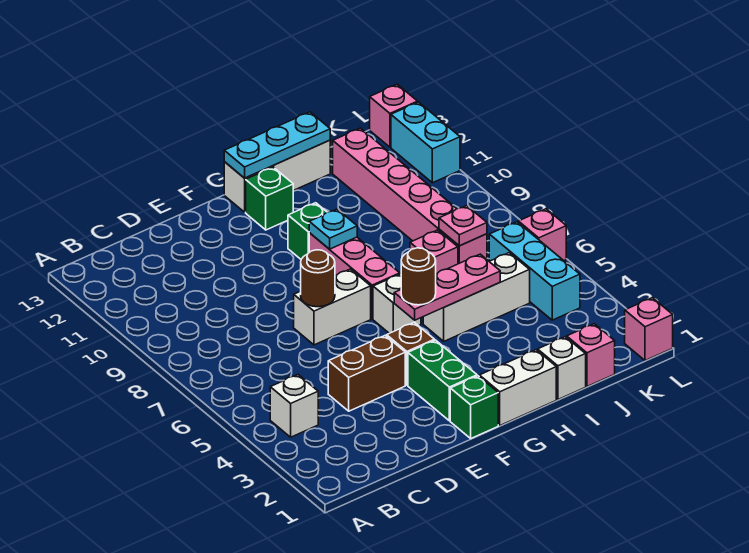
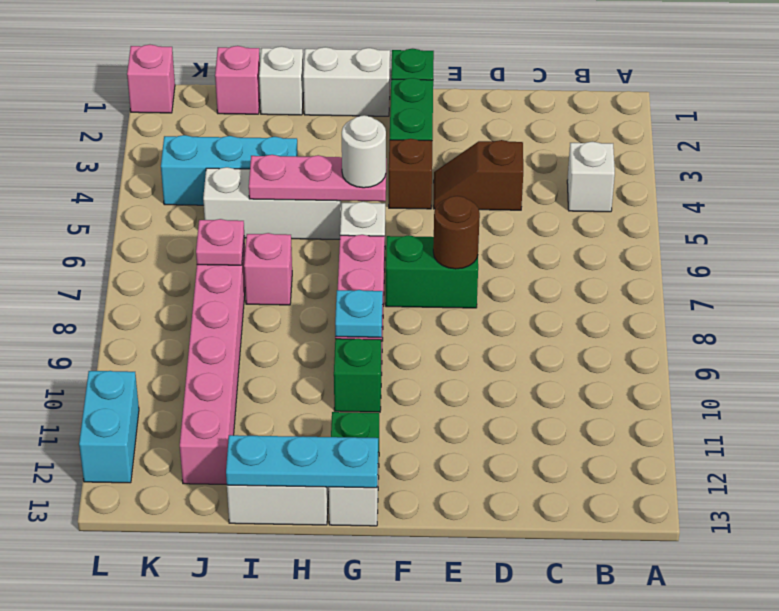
brown brick D4:E4 level 1 -> brown slope D4:E4 level 1 top D
white brick E7:F7 level 1 -> green brick E7:F7 level 1
brown round brick G5 level 3 -> white round brick G5 level 3
cyan brick K4:K6 level 1 -> cyan brick I4:K4 level 1
pink brick L6 level 1 -> none
pink brick L13 level 1 -> none

